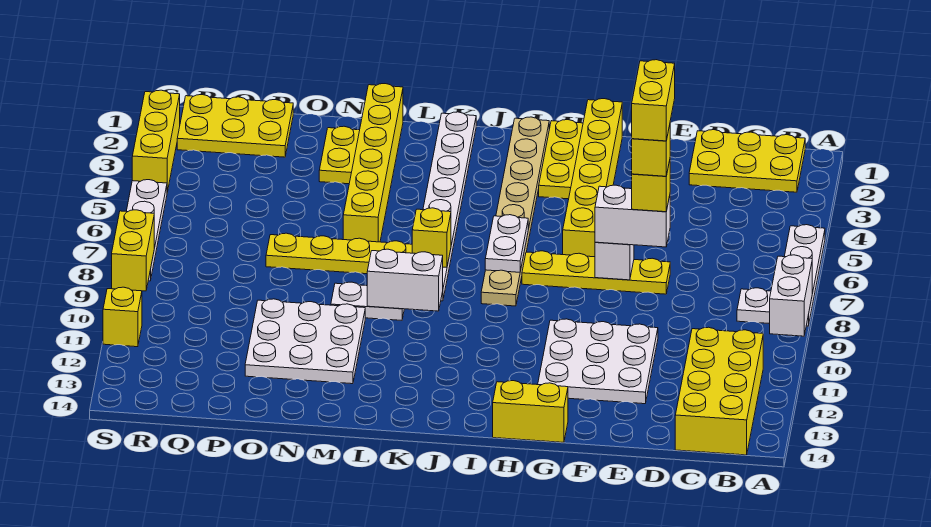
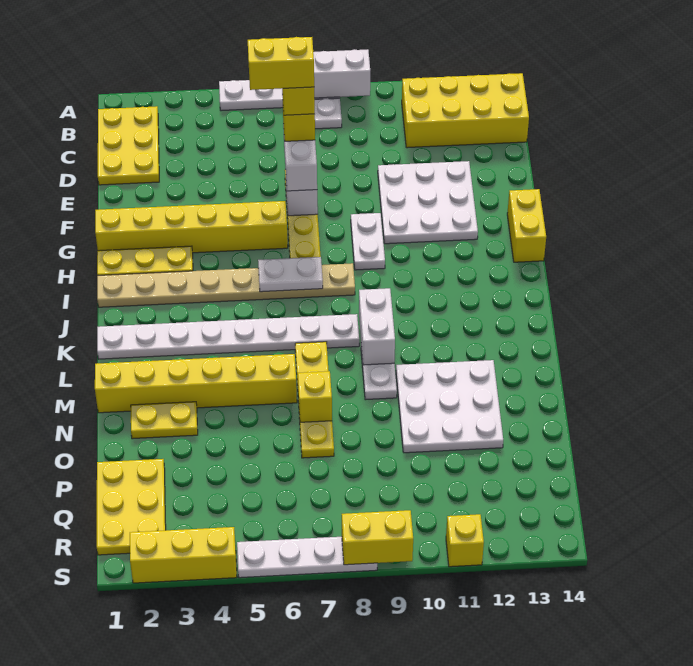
none -> white plate G9:H9 level 1
yellow brick K7 level 2 -> yellow brick N7 level 2

